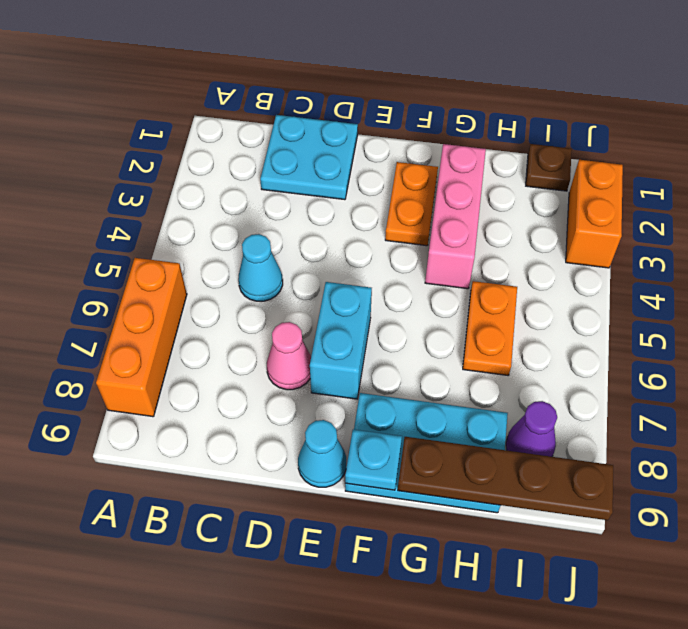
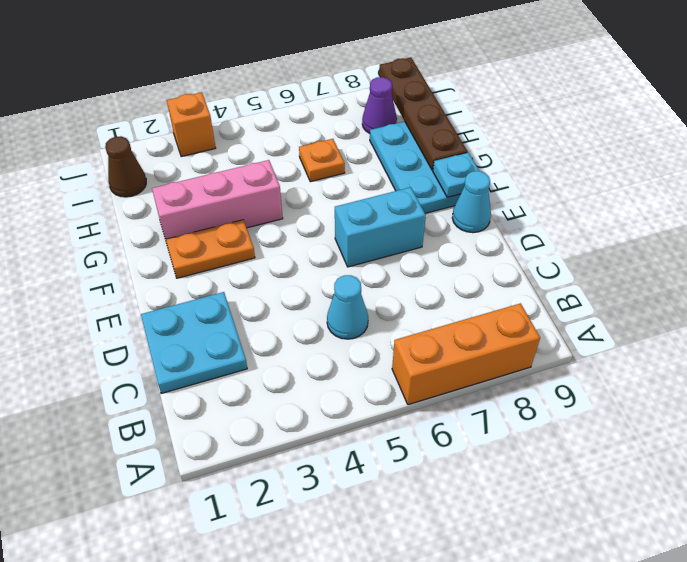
pink cone D7 level 1 -> none
orange plate H5:H6 level 1 -> orange plate H6 level 1
brown plate I1 level 1 -> brown cone I1 level 1
orange brick J2:J3 level 1 -> orange brick J3 level 1

